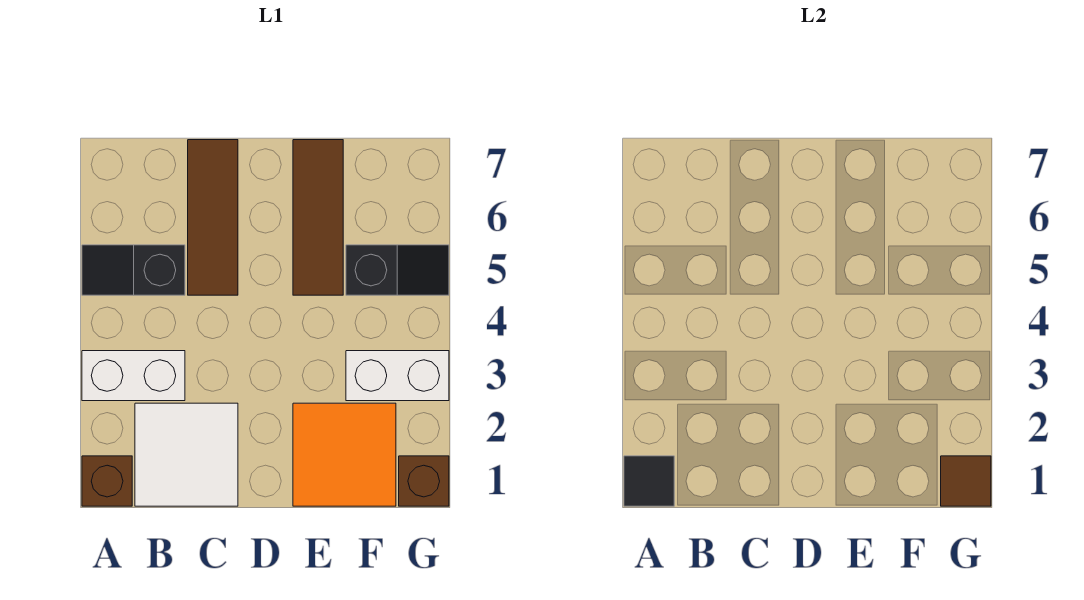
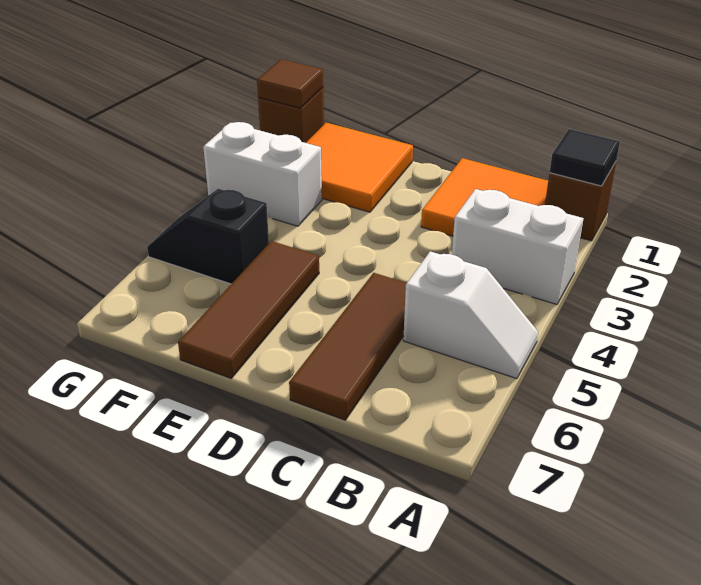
black slope A5:B5 level 1 top B -> white slope A5:B5 level 1 top B
white tile B1:C2 level 1 -> orange tile B1:C2 level 1

